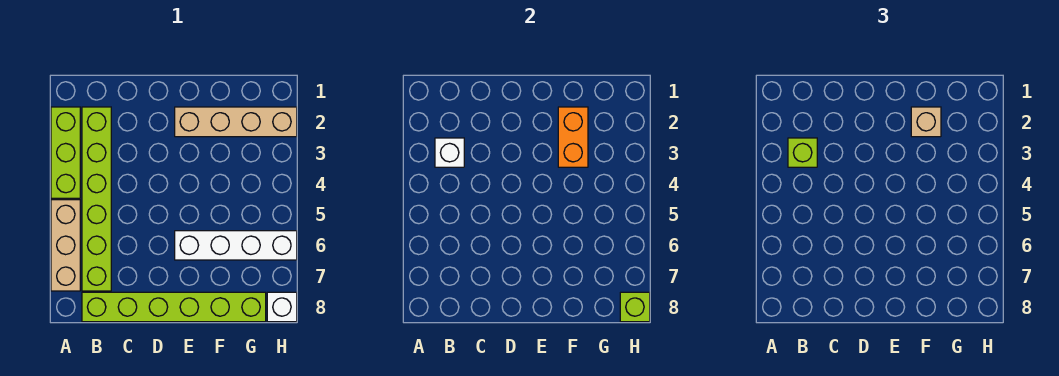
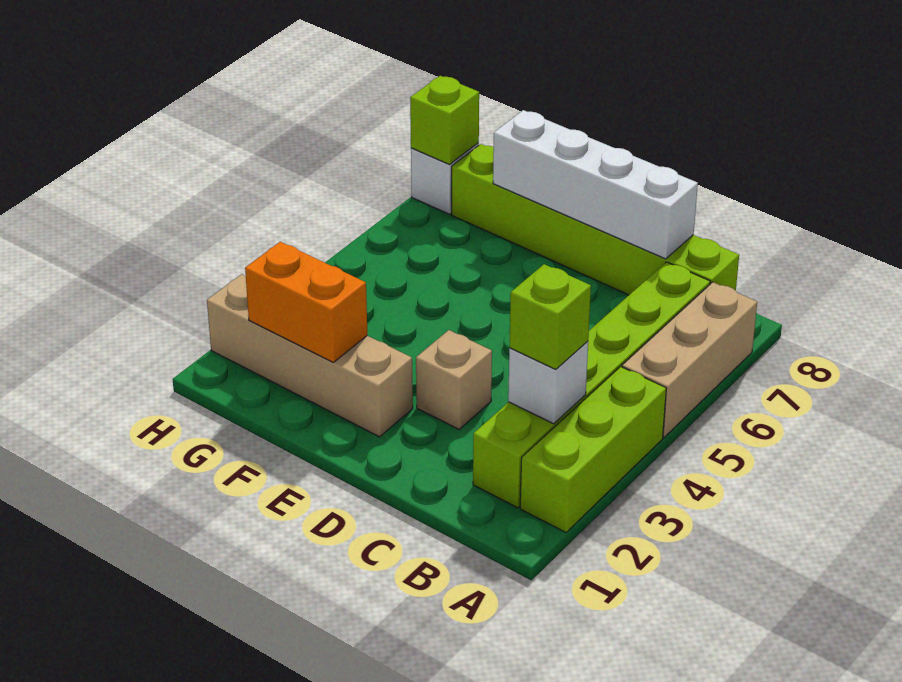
white brick E6:H6 level 1 -> white brick C8:F8 level 2
orange brick F2:F3 level 2 -> orange brick F2:G2 level 2
tan brick F2 level 3 -> tan brick D3 level 1

